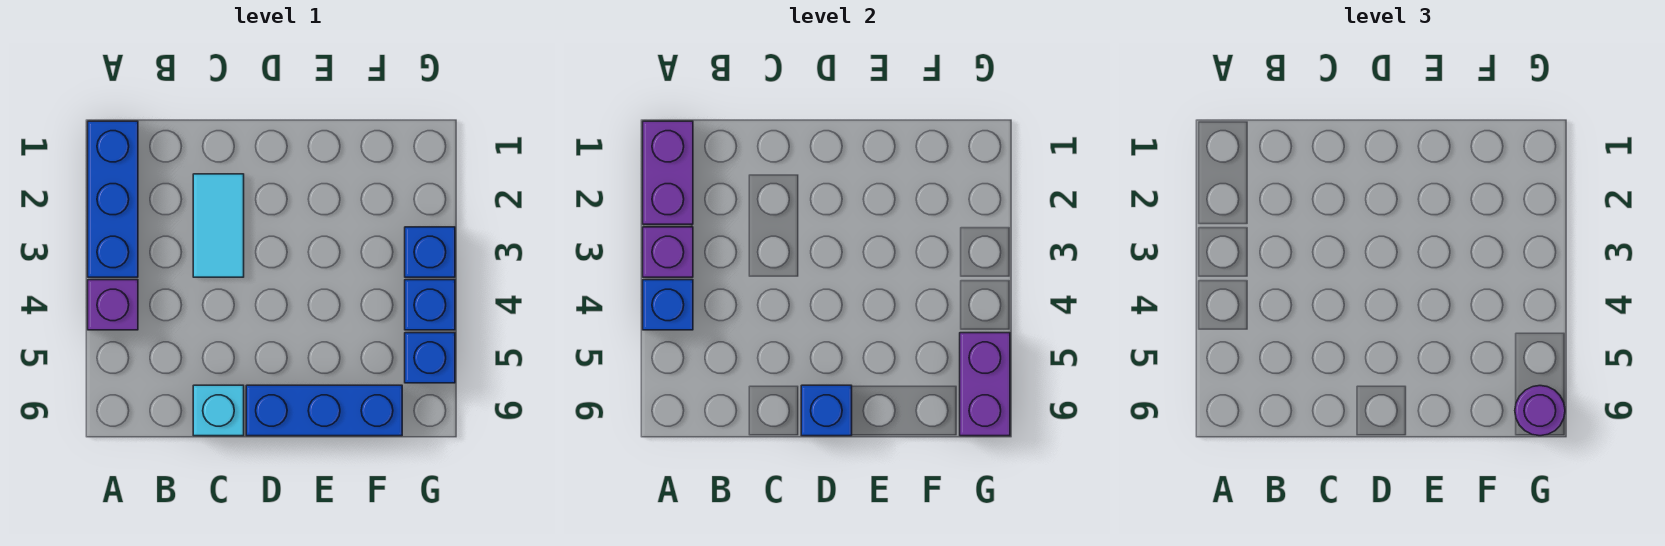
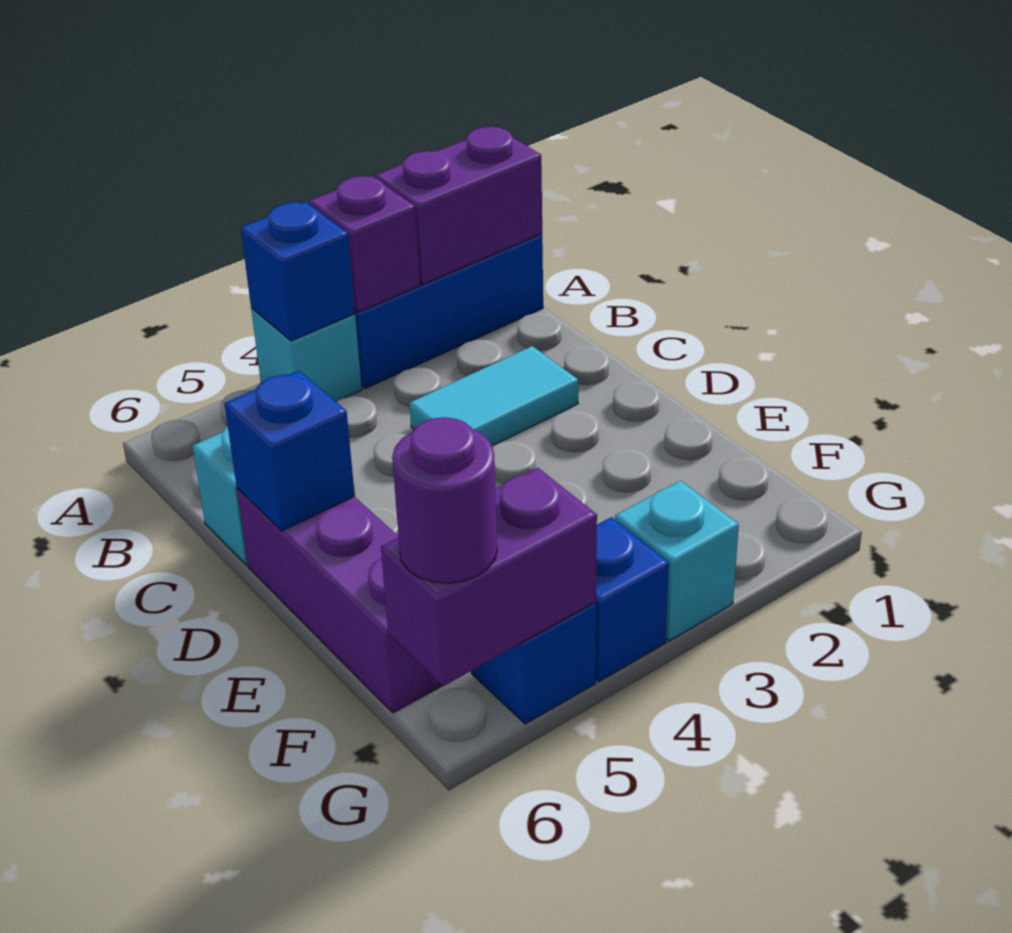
purple brick A4 level 1 -> cyan brick A4 level 1
blue brick D6:F6 level 1 -> purple brick D6:F6 level 1
blue brick G3 level 1 -> cyan brick G3 level 1

